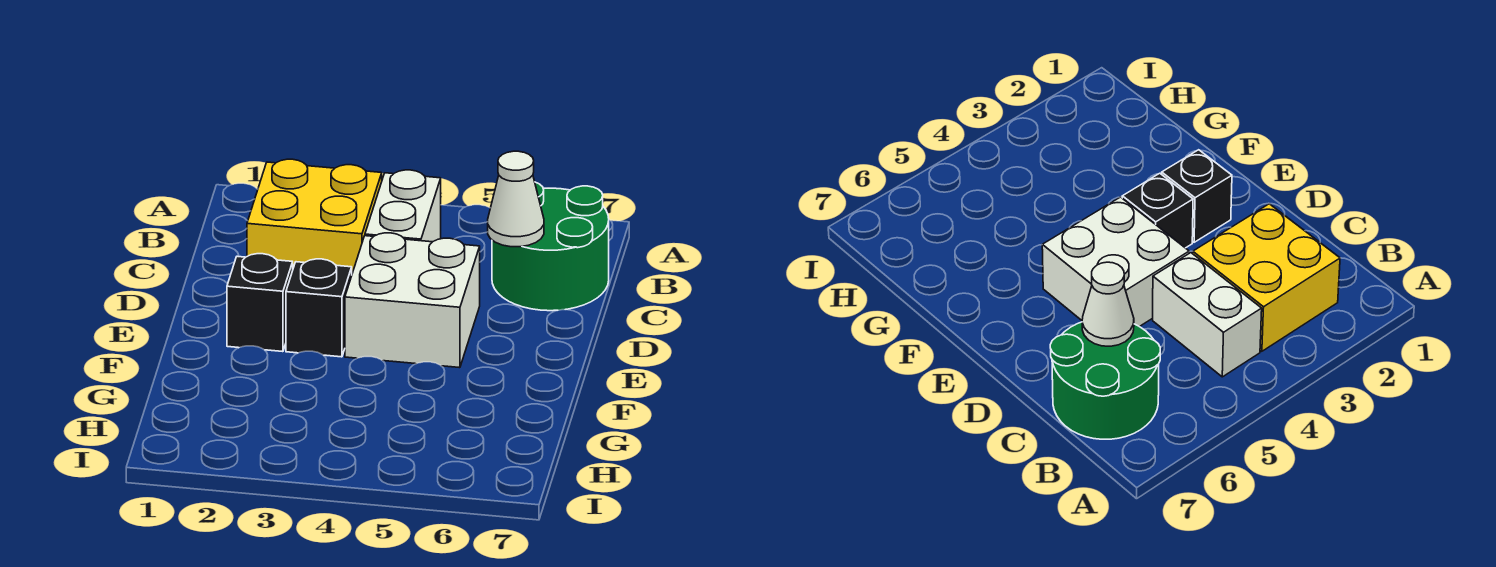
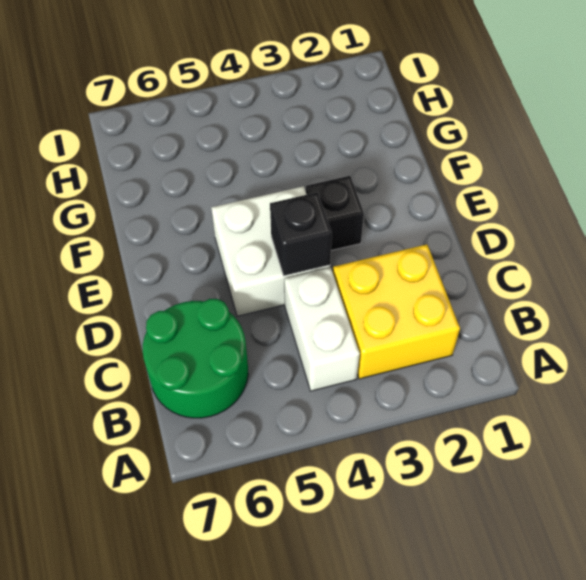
white cone C6 level 2 -> none
black brick E2 level 1 -> black brick D4 level 2

